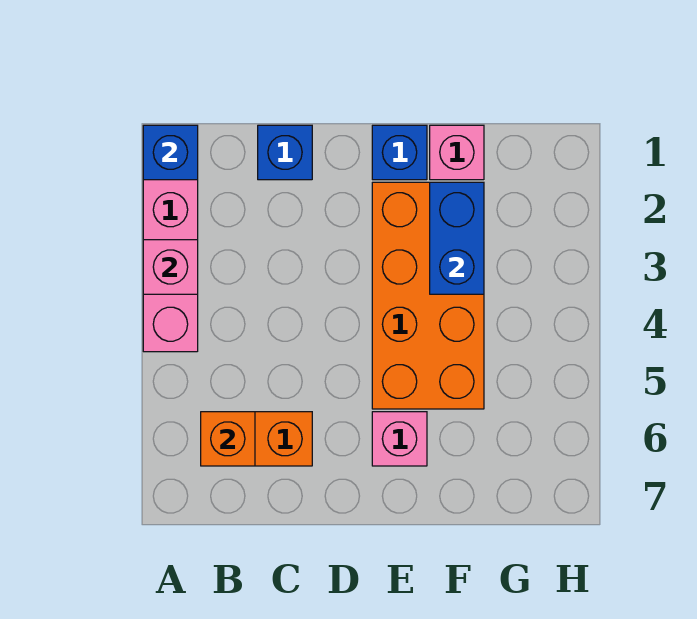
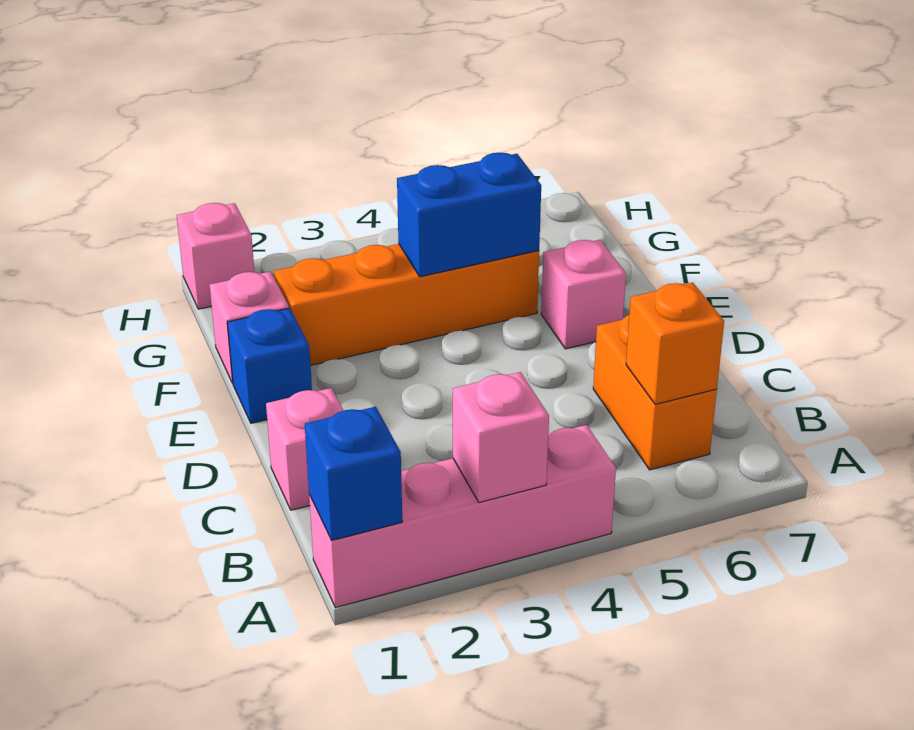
blue brick C1 level 1 -> pink brick C1 level 1
orange brick E2:F5 level 1 -> orange brick F2:F5 level 1
blue brick F2:F3 level 2 -> blue brick F4:F5 level 2
none -> pink brick H1 level 1

